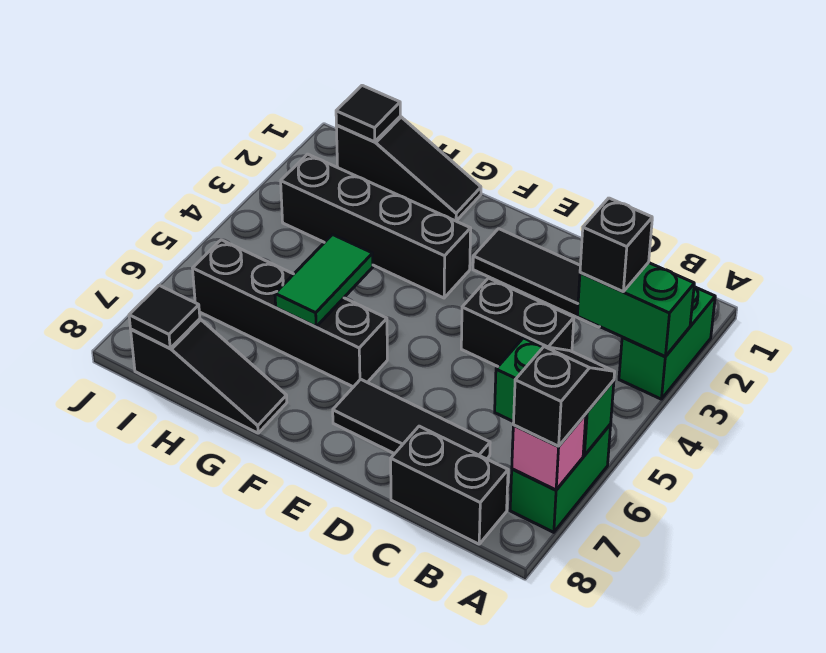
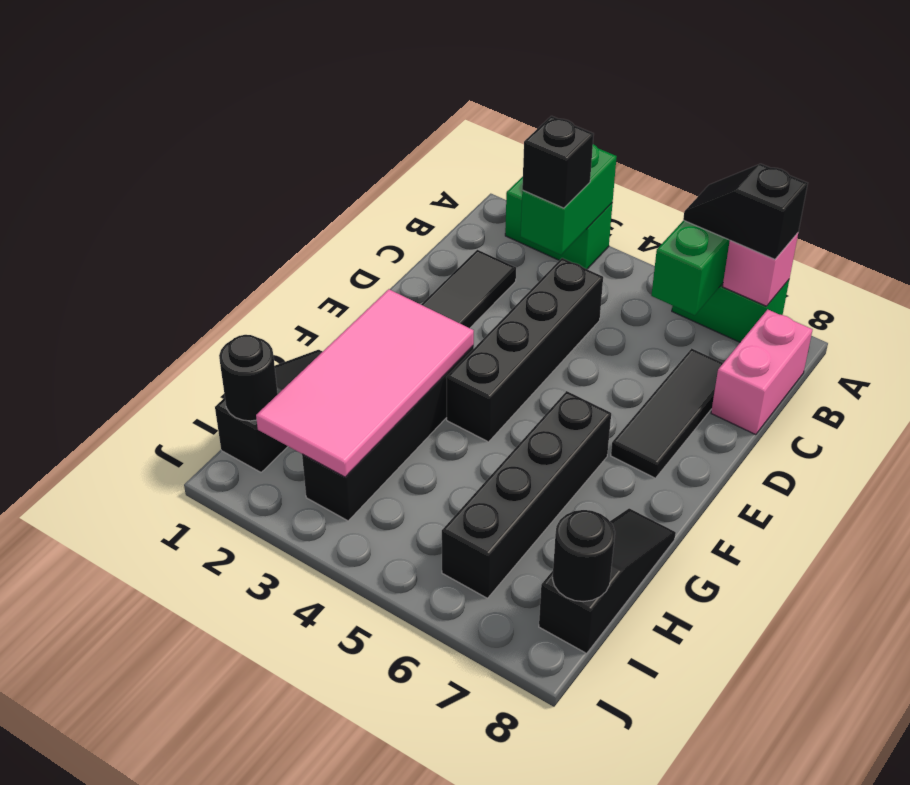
black brick B8:C8 level 1 -> pink brick B8:C8 level 1
black brick C4:D4 level 1 -> black brick C4:F4 level 1
none -> pink tile F2:I3 level 2
green tile G5:G6 level 2 -> none
black tile I1 level 2 -> black round brick I1 level 2
black tile I8 level 2 -> black round brick I8 level 2

